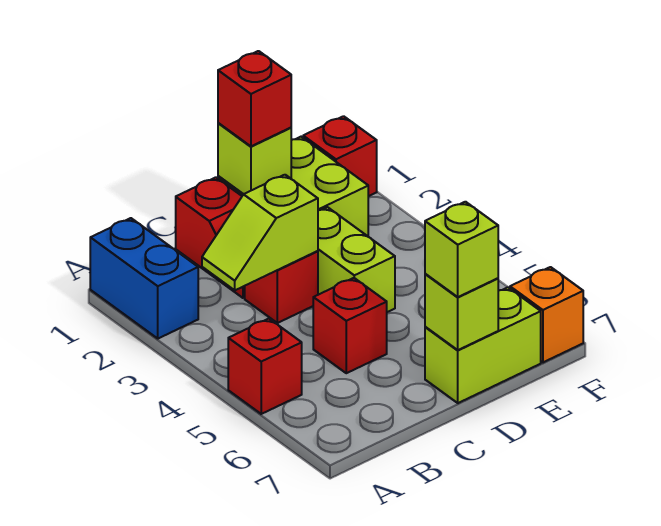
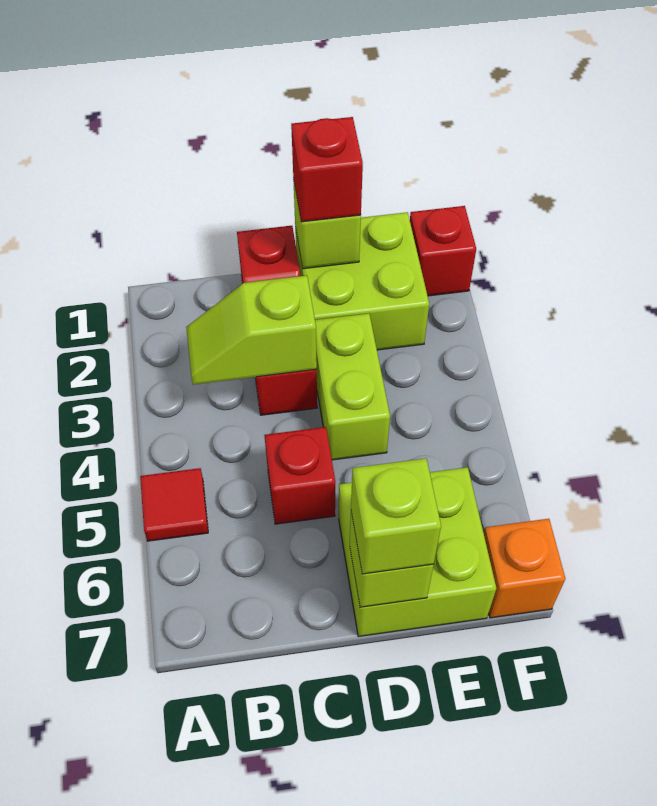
blue brick A1:A2 level 1 -> none
red brick A5 level 1 -> red tile A5 level 1
lime brick D7:E7 level 1 -> lime brick D6:E7 level 1

